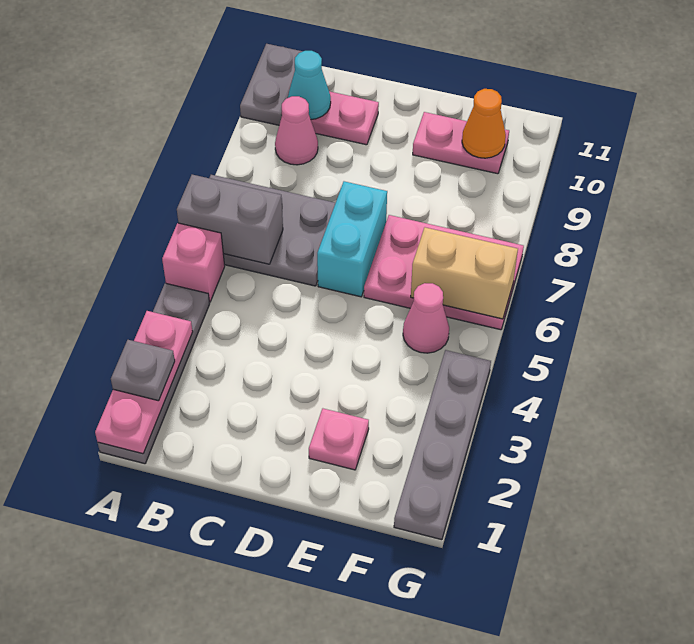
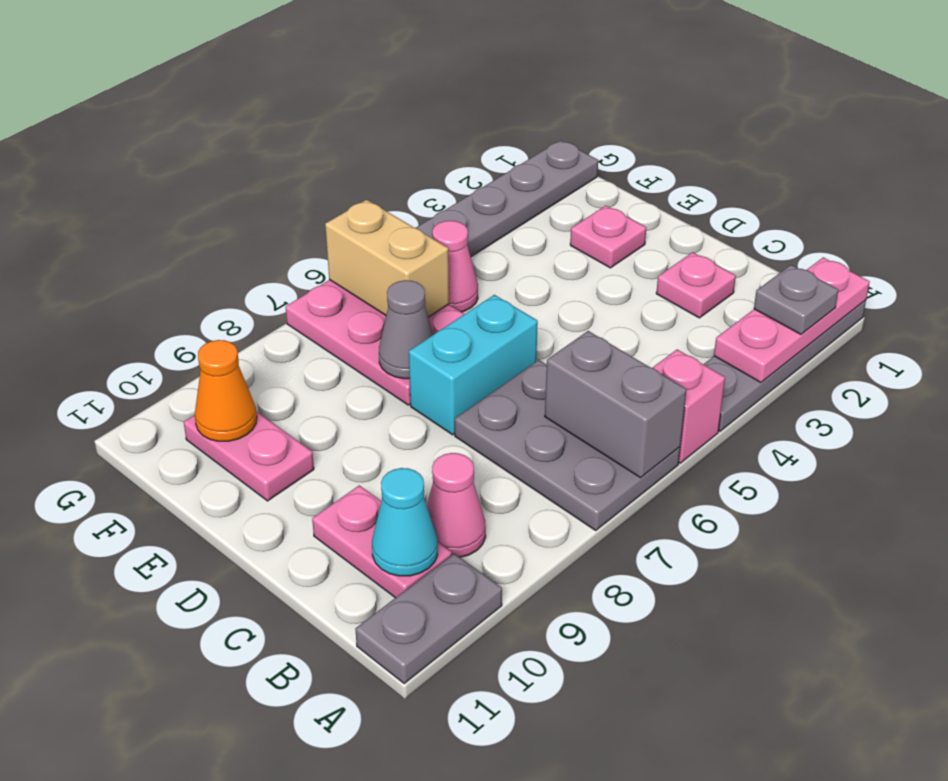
none -> pink plate C2 level 1
none -> grey cone E7 level 2

